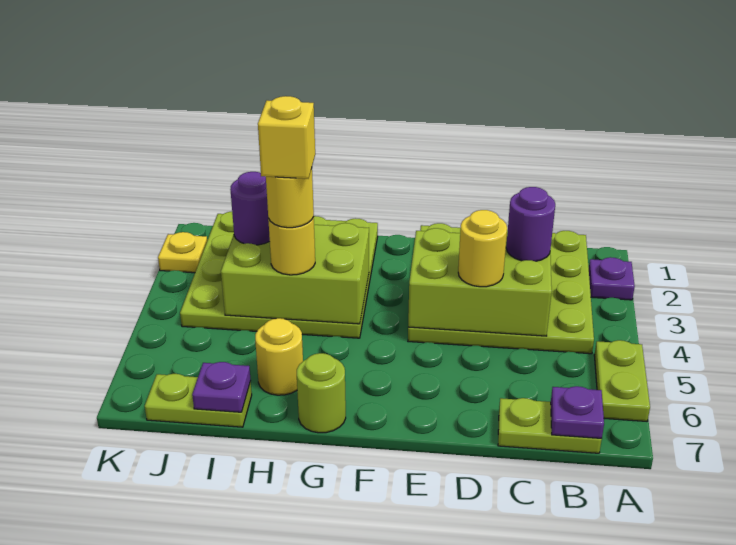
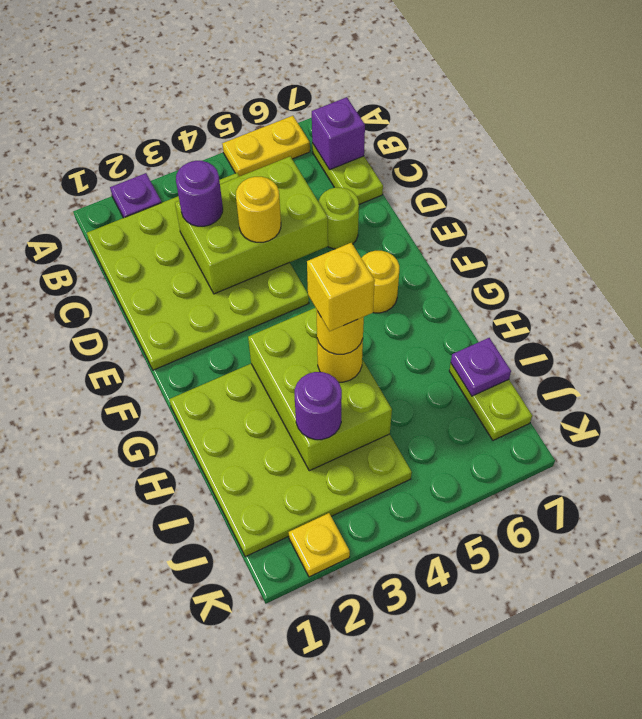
lime plate A5:A6 level 1 -> yellow plate A5:A6 level 1
purple plate B7 level 2 -> purple brick B7 level 2
lime brick C3:E4 level 2 -> lime brick C3:D5 level 2
lime round brick G7 level 1 -> lime round brick D6 level 1
yellow round brick H6 level 1 -> yellow round brick F6 level 1

